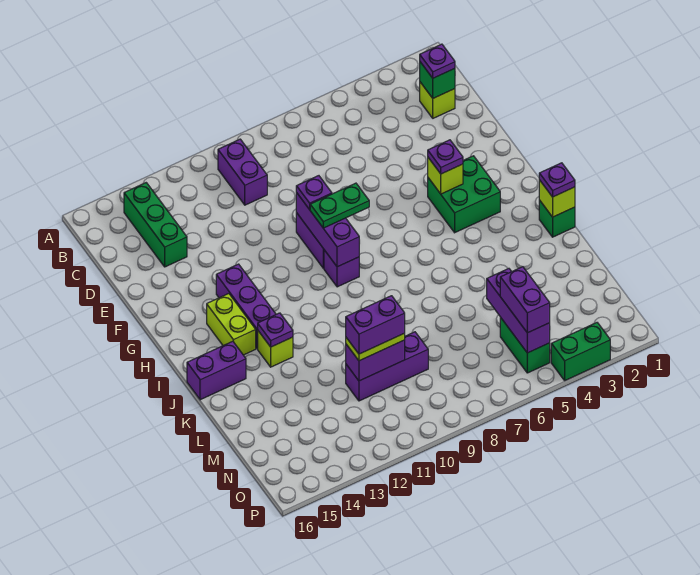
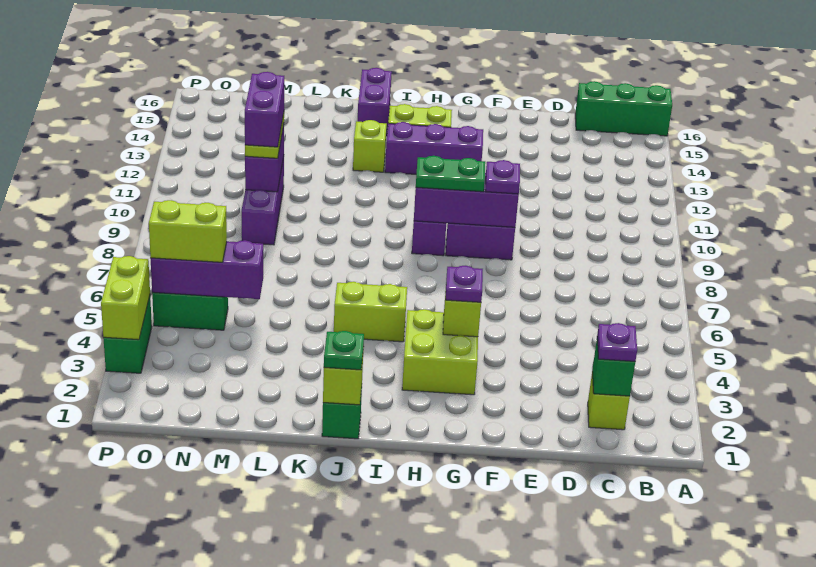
purple brick B10:C10 level 1 -> none
green brick B14:D14 level 1 -> green brick A16:C16 level 1
green brick G3:H4 level 1 -> lime brick G3:H4 level 1
green plate G8:G9 level 3 -> green plate G9:H9 level 3
none -> lime brick I5:J5 level 1
purple plate J1 level 3 -> green plate J1 level 3
purple plate J13 level 2 -> none
purple brick N5:O5 level 3 -> lime brick N5:O5 level 3
none -> lime brick P3:P4 level 2

